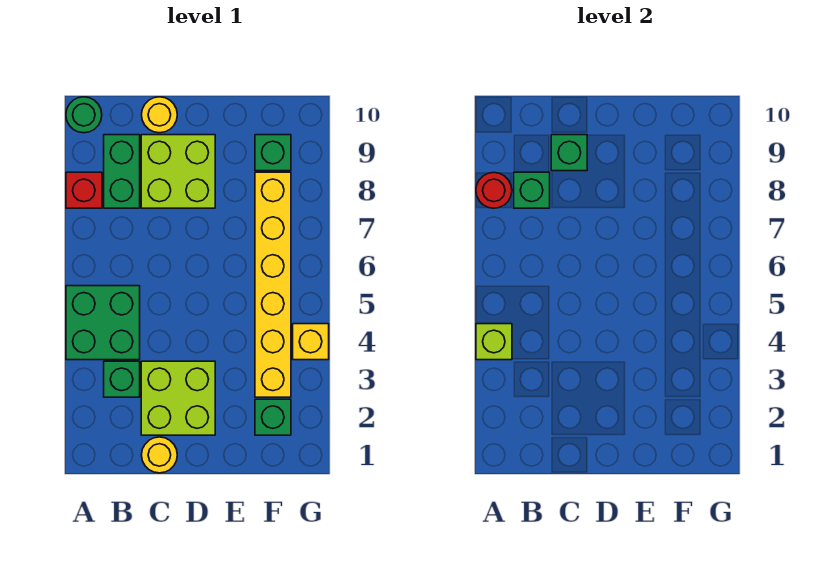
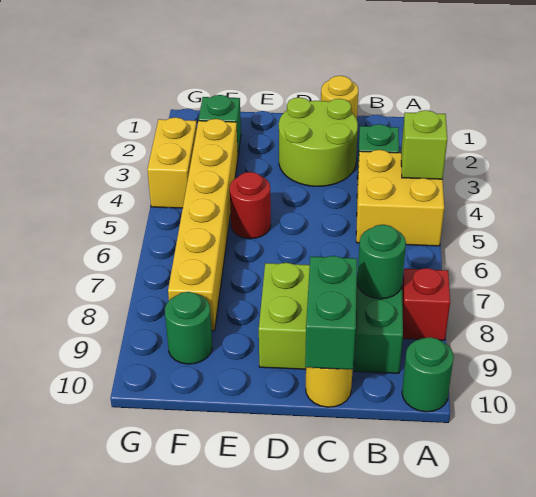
green brick A4:B5 level 1 -> yellow brick A4:B5 level 1
red round brick A8 level 2 -> red round brick E5 level 1
green brick B8 level 2 -> green round brick B8 level 2
lime brick C2:D3 level 1 -> lime round brick C2:D3 level 1
green brick C9 level 2 -> green brick C9:C10 level 2
green brick F9 level 1 -> green round brick F9 level 1
yellow brick G4 level 1 -> yellow brick G3:G4 level 1

